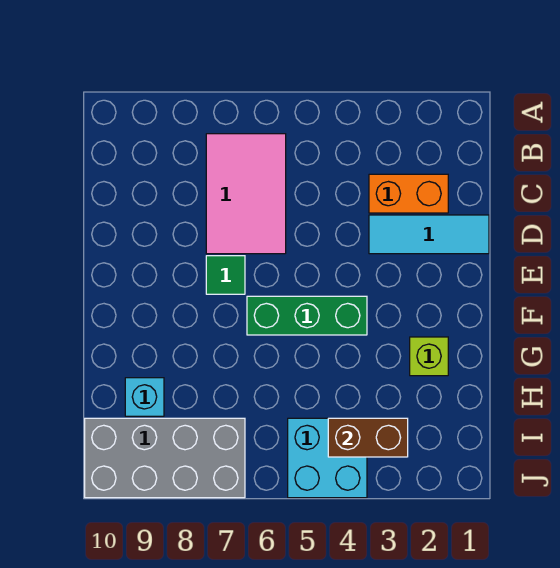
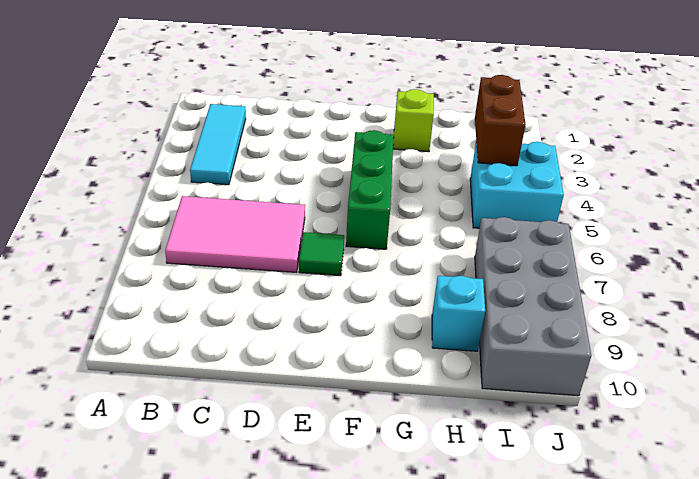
orange brick C2:C3 level 1 -> none
cyan tile D1:D3 level 1 -> cyan tile B2:B4 level 1

